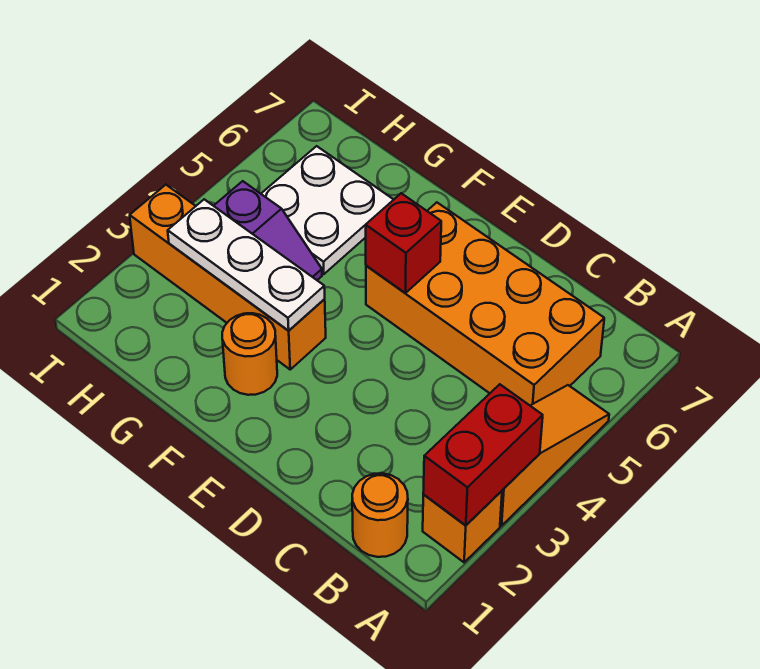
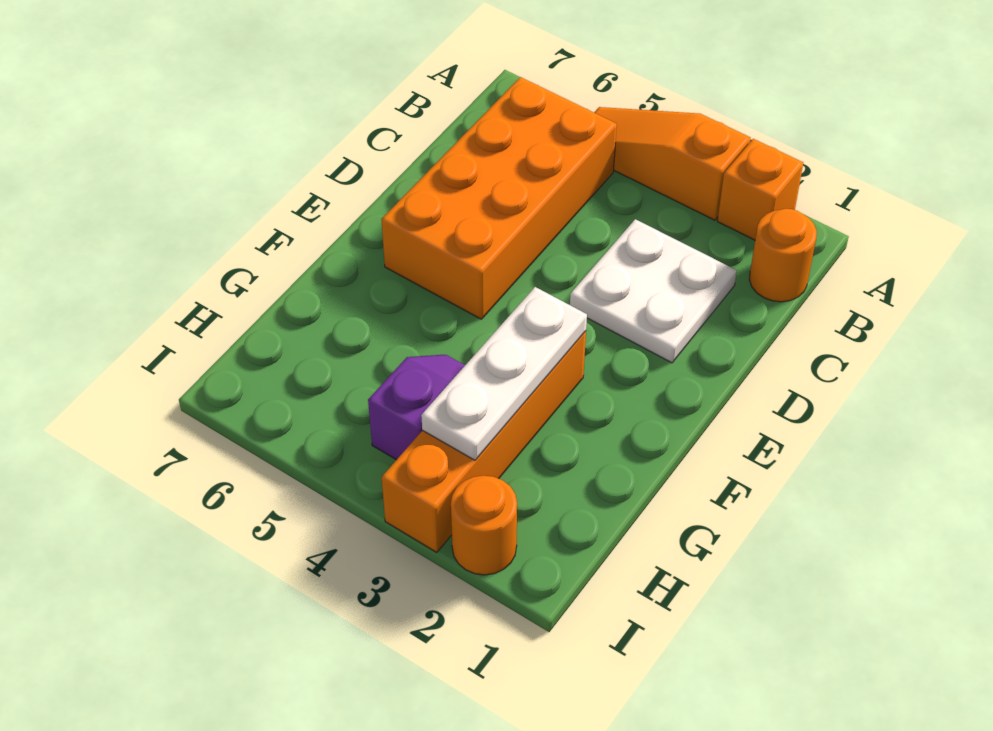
red brick A2:A3 level 2 -> none
red brick E5 level 2 -> none
orange round brick F2 level 1 -> orange round brick I2 level 1
white plate G5:H6 level 1 -> white plate C2:D3 level 1

